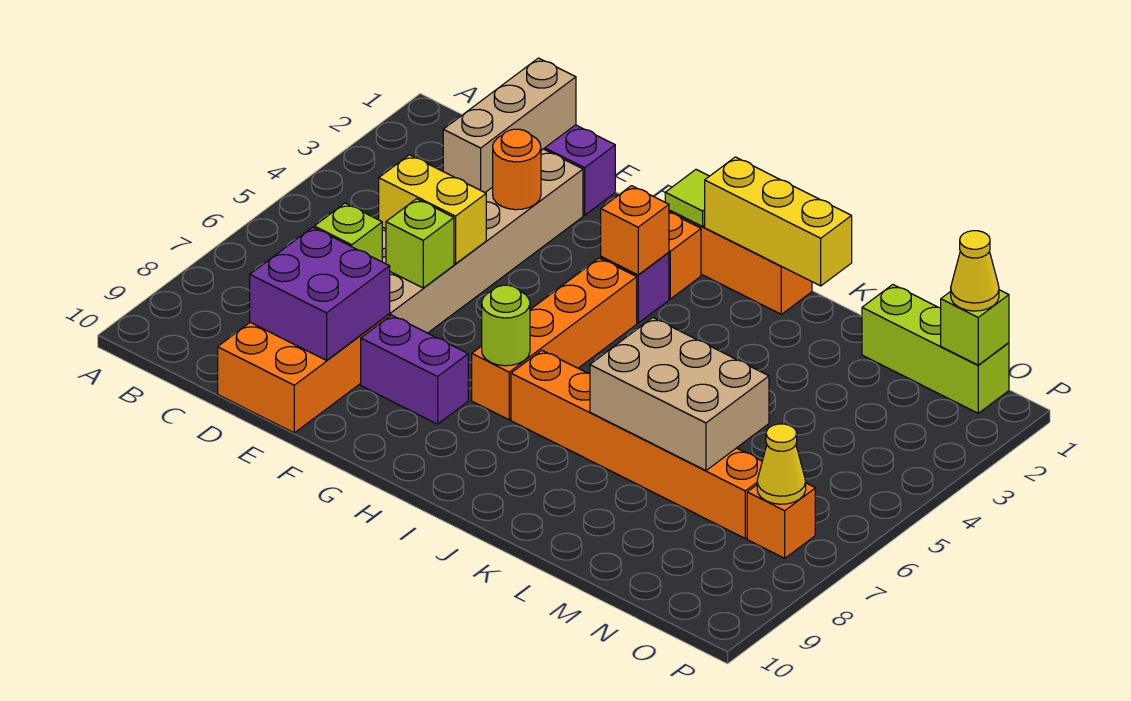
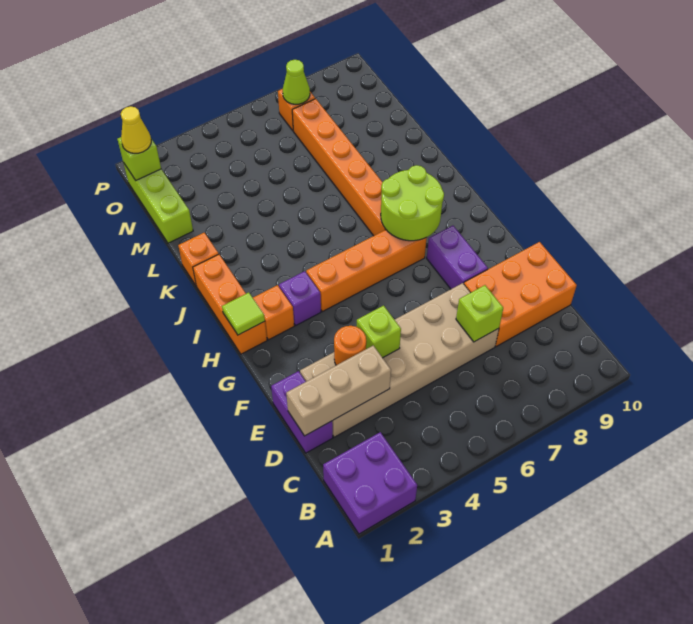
yellow brick D5:E5 level 2 -> none
purple brick D8:E9 level 2 -> purple brick A1:B2 level 1
lime brick E6 level 2 -> lime brick E4 level 2
orange brick H3 level 2 -> orange brick K1 level 1
lime round brick H7 level 2 -> lime round brick H7:I8 level 2
yellow brick I1:K1 level 2 -> none
tan brick K6:M7 level 2 -> none
yellow cone O7 level 2 -> lime cone O7 level 2

